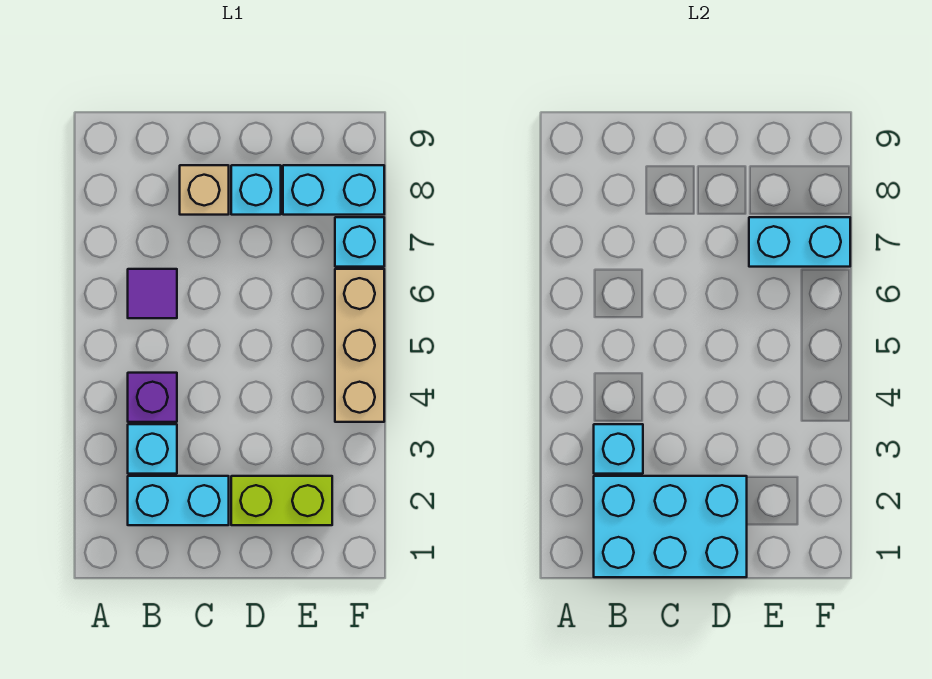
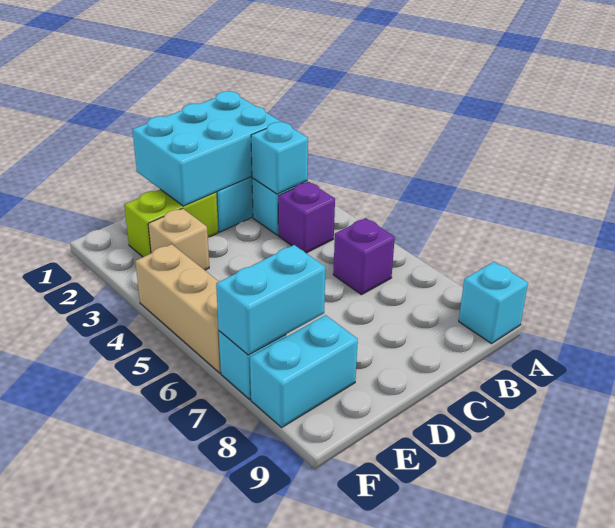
purple tile B6 level 1 -> purple brick B6 level 1
tan brick C8 level 1 -> tan brick E3 level 1
cyan brick D8 level 1 -> cyan brick A9 level 1

